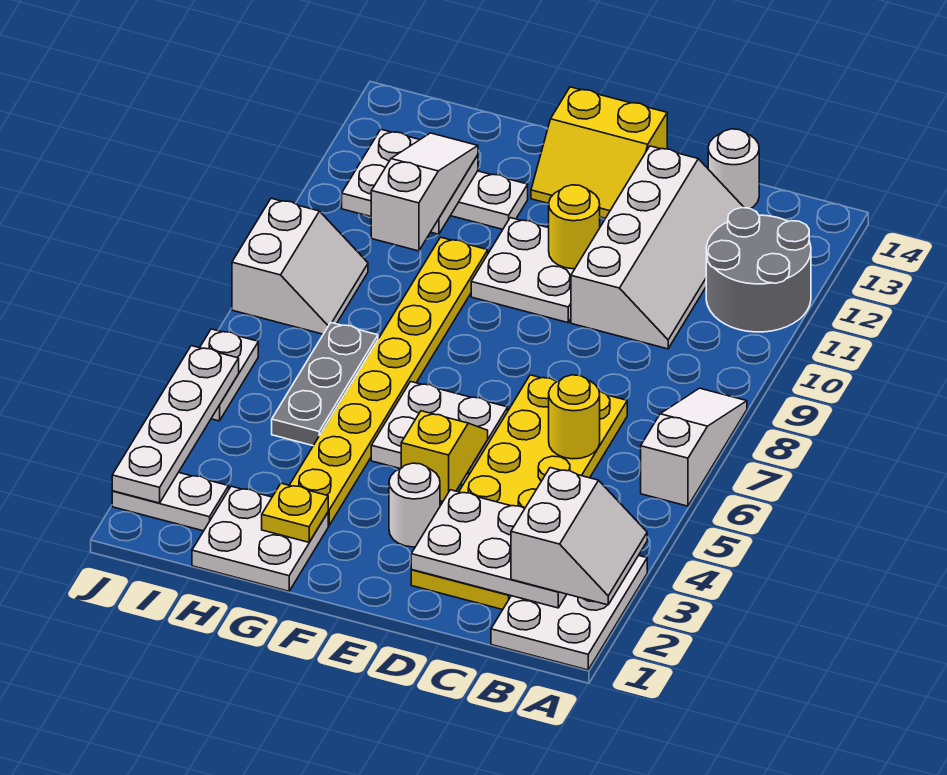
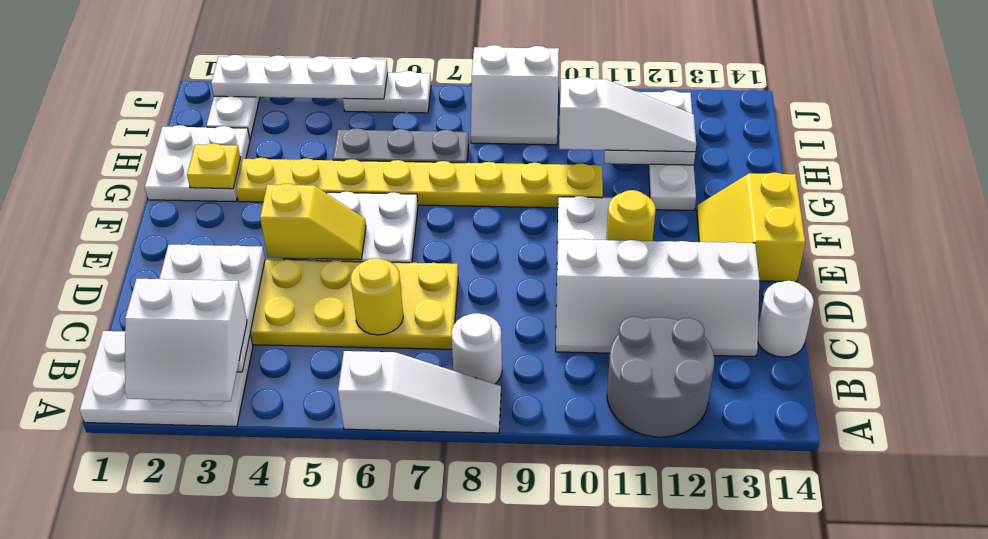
white round brick E3 level 1 -> white round brick B8 level 1

